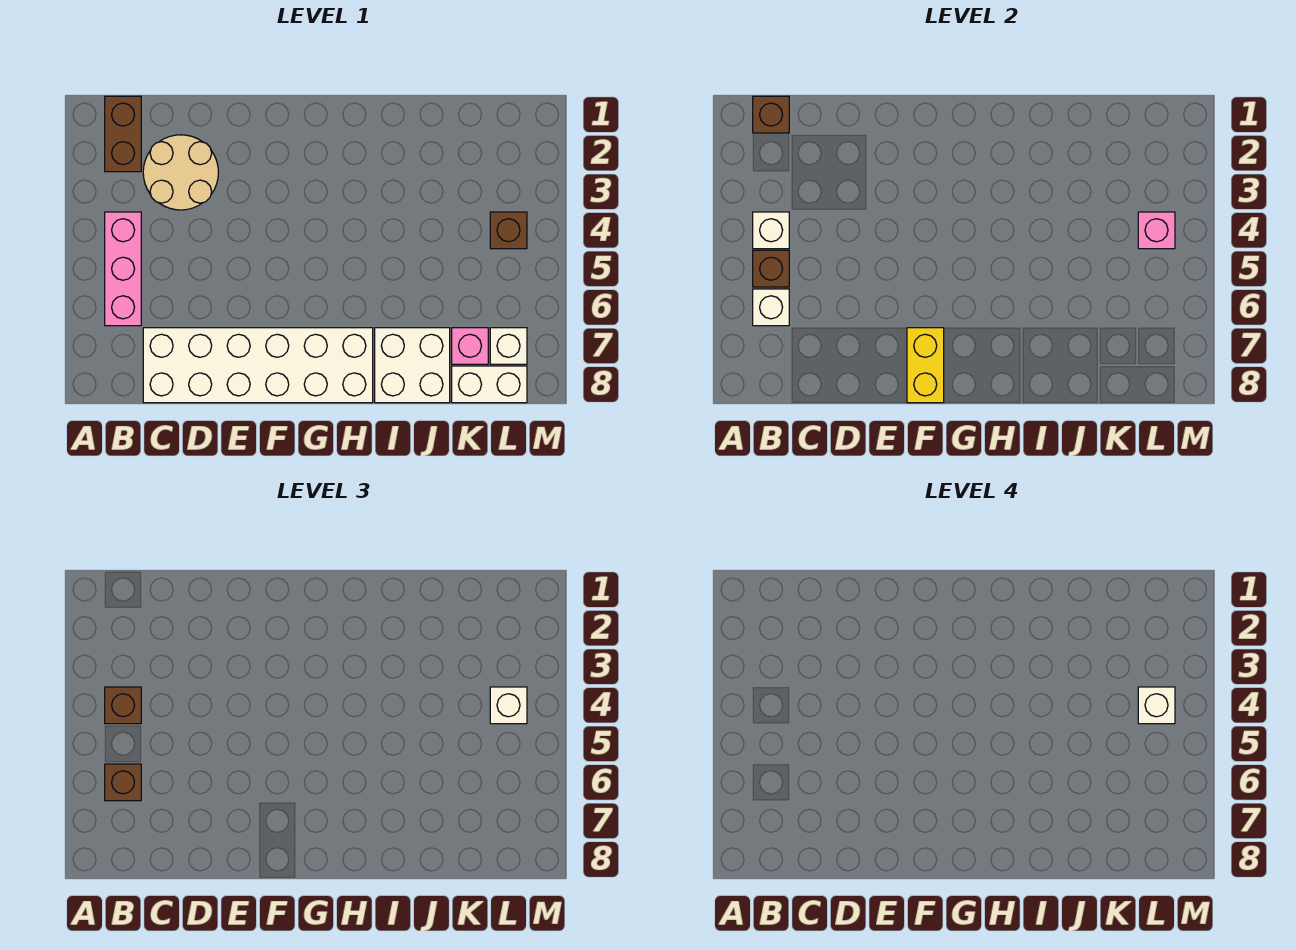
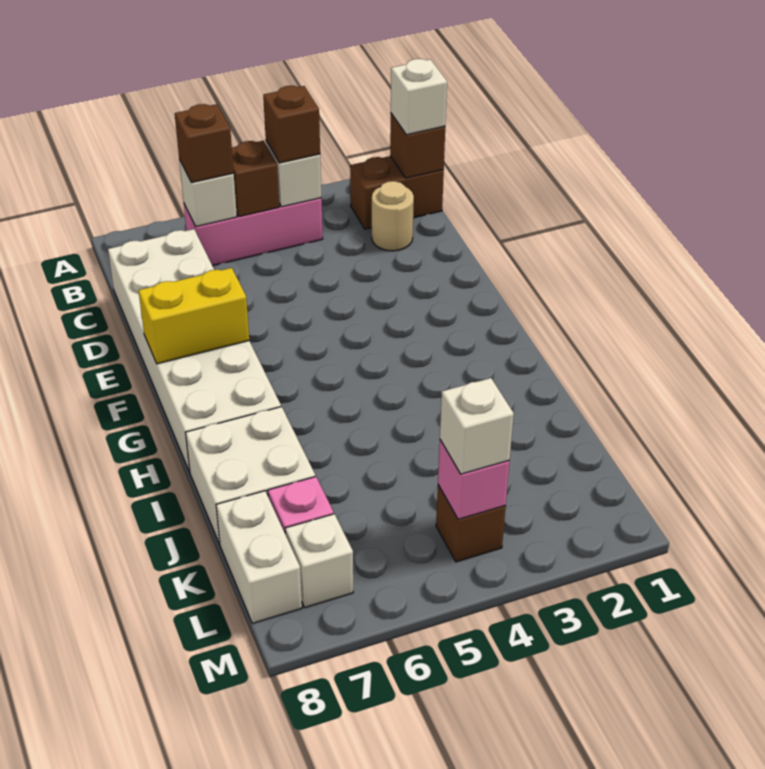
tan round brick C2:D3 level 1 -> tan round brick C2 level 1
white brick L4 level 4 -> white brick B1 level 3

